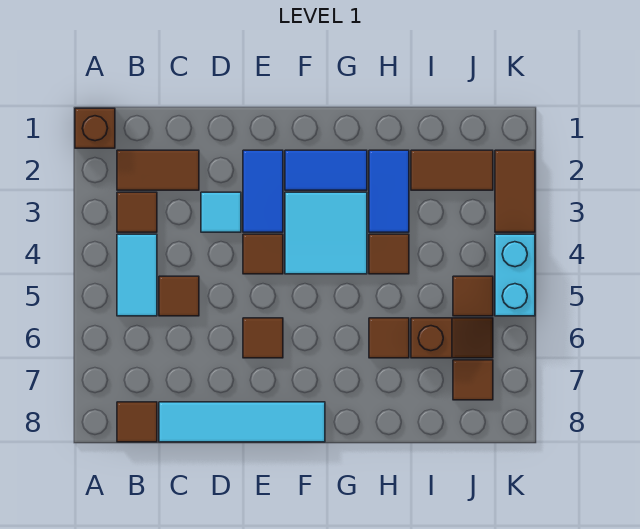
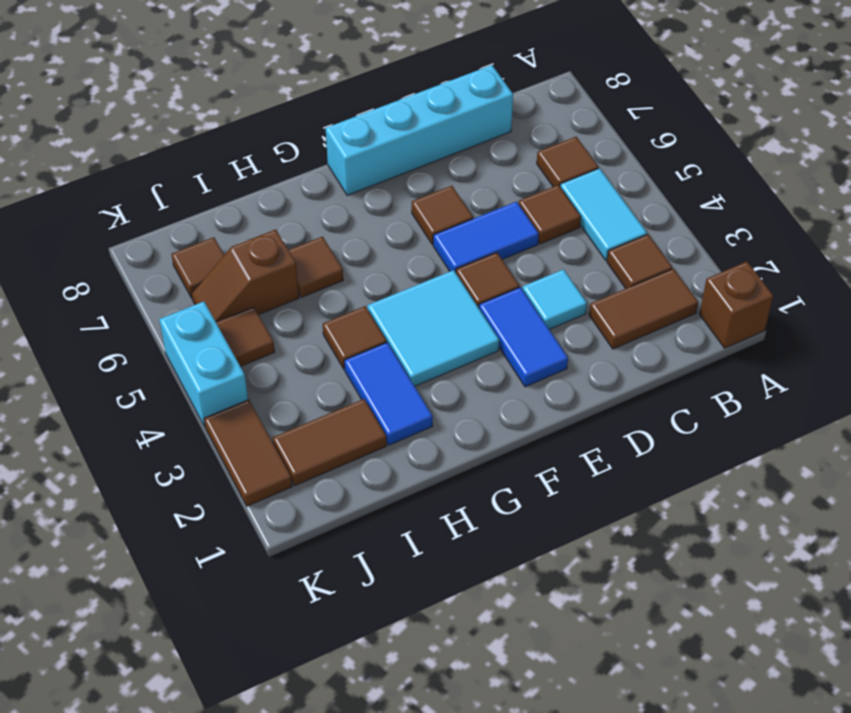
brown tile B8 level 1 -> brown tile B6 level 1
cyan tile C8:F8 level 1 -> cyan brick C8:F8 level 1
blue tile F2:G2 level 1 -> blue tile D5:E5 level 1

